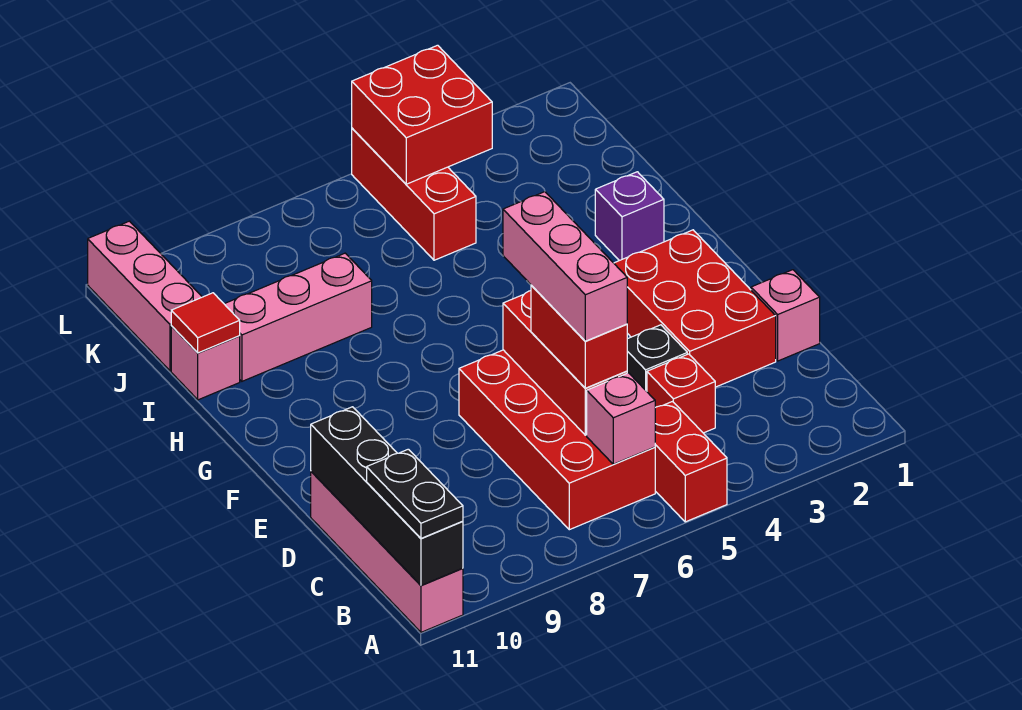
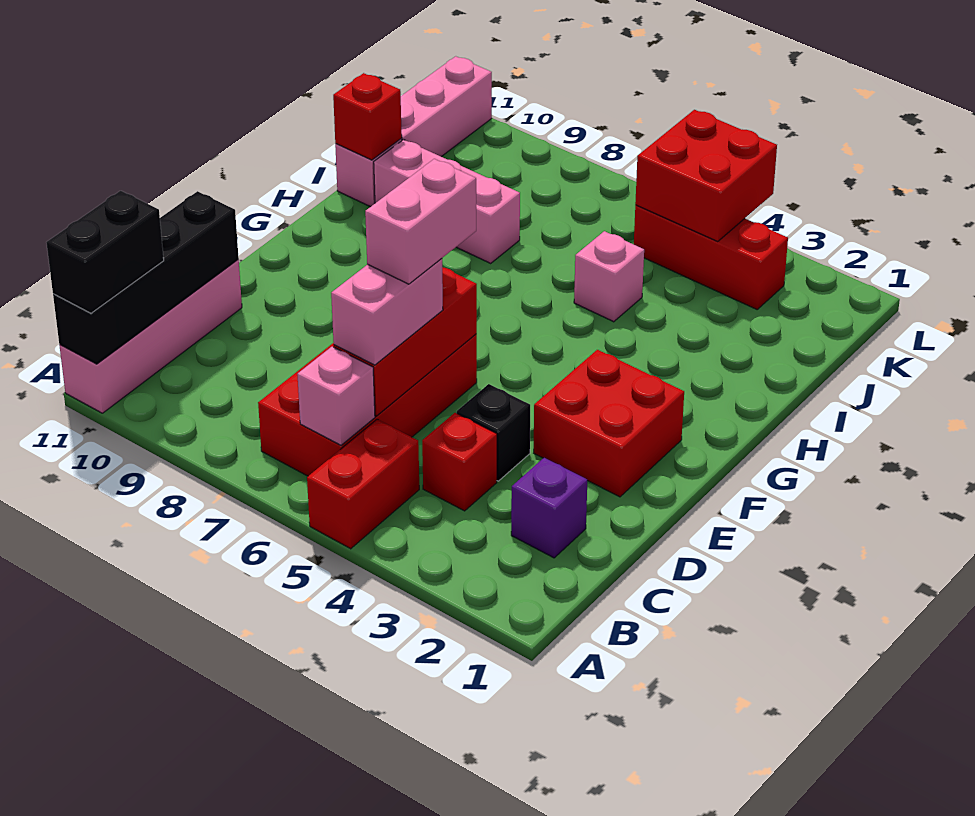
black plate A11:B11 level 3 -> black brick A11:B11 level 3
red brick C6:D6 level 3 -> pink brick C6:D6 level 3
pink brick C6:E6 level 4 -> pink brick D6:E6 level 4
pink brick D1 level 1 -> pink brick I5 level 1
red brick D2:F3 level 1 -> red brick E2:F3 level 1
purple brick H2 level 1 -> purple brick C2 level 1
red tile I11 level 2 -> red brick I11 level 2
red brick J5:L5 level 1 -> red brick K3:K5 level 1

